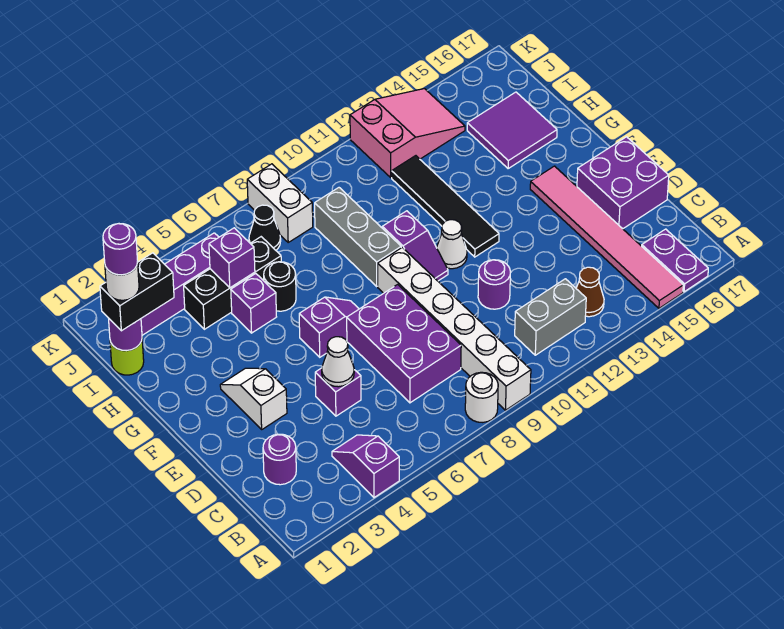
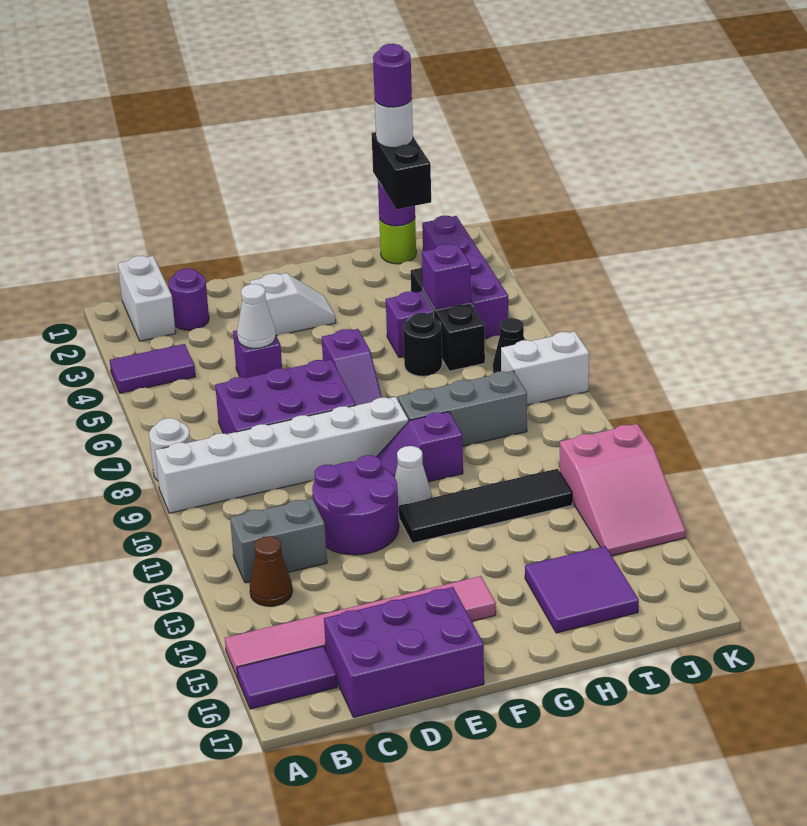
purple slope A4:B4 level 1 top A -> purple tile A4:B4 level 1
purple plate A16:B16 level 1 -> purple tile A16:B16 level 1
none -> white brick B1:B2 level 1
grey brick B11:B12 level 1 -> grey brick B12:C12 level 1
purple round brick D11 level 1 -> purple round brick D11:E12 level 1
purple brick D16:E17 level 1 -> purple brick C16:E17 level 1

